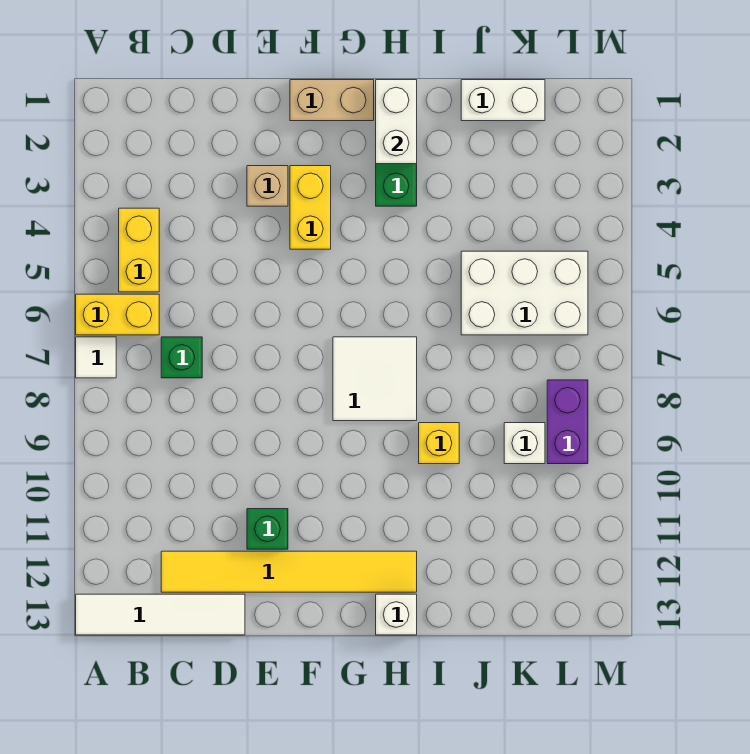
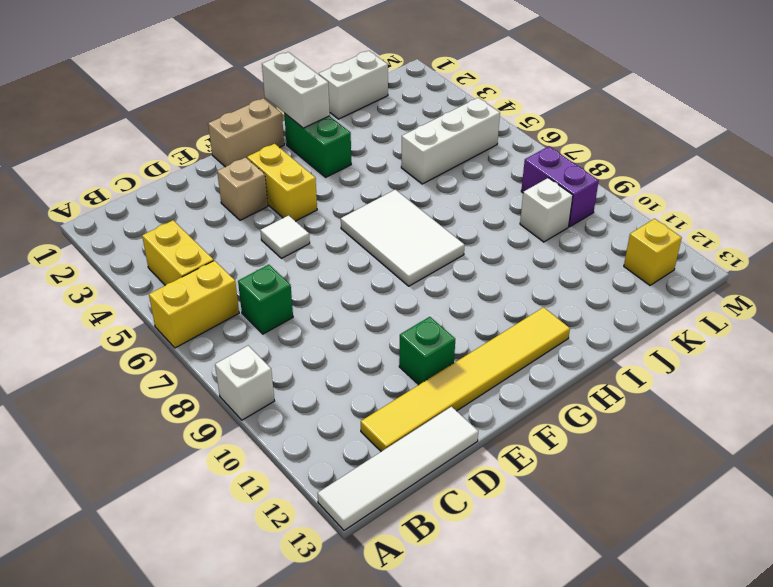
white tile A7 level 1 -> white tile E5 level 1
white tile G7:H8 level 1 -> white tile G6:H8 level 1
white brick H13 level 1 -> white brick A9 level 1
yellow brick I9 level 1 -> yellow brick L12 level 1
white brick J5:L6 level 1 -> white brick J5:L5 level 1

